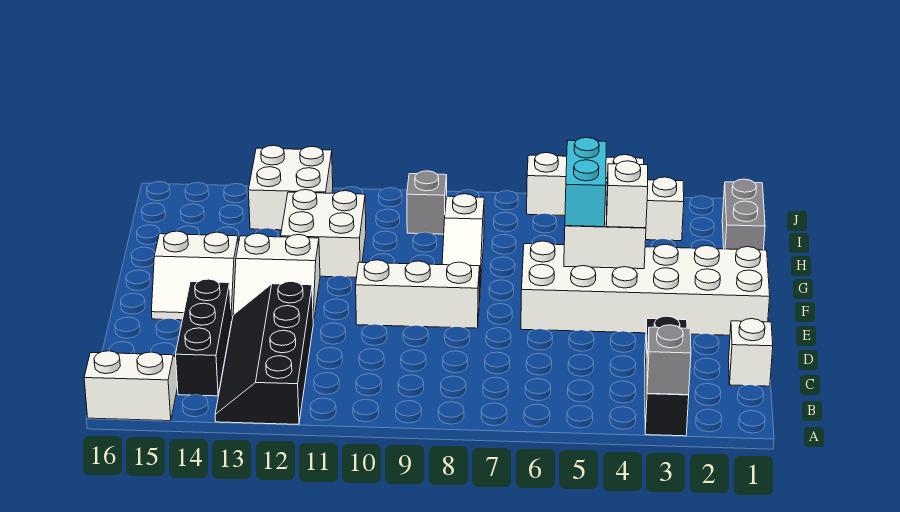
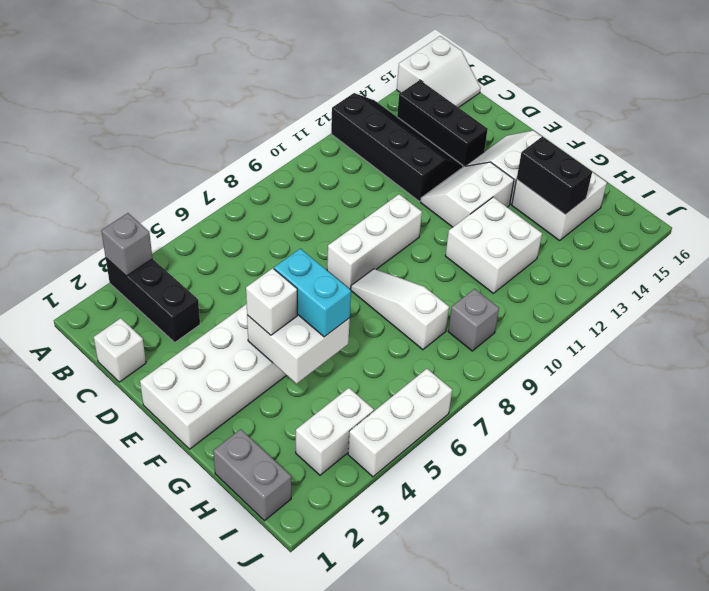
none -> black brick G14:H14 level 2
white brick I12:J13 level 1 -> white brick G14:H15 level 1

